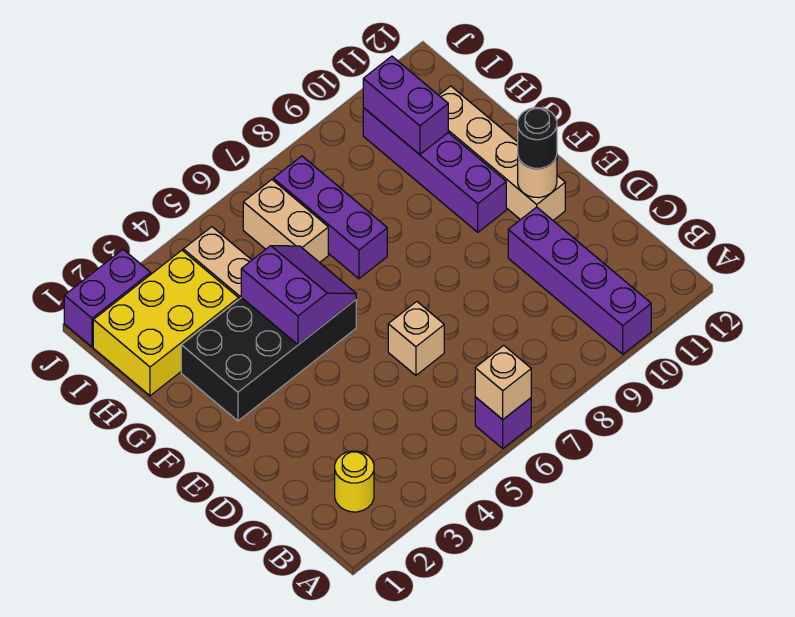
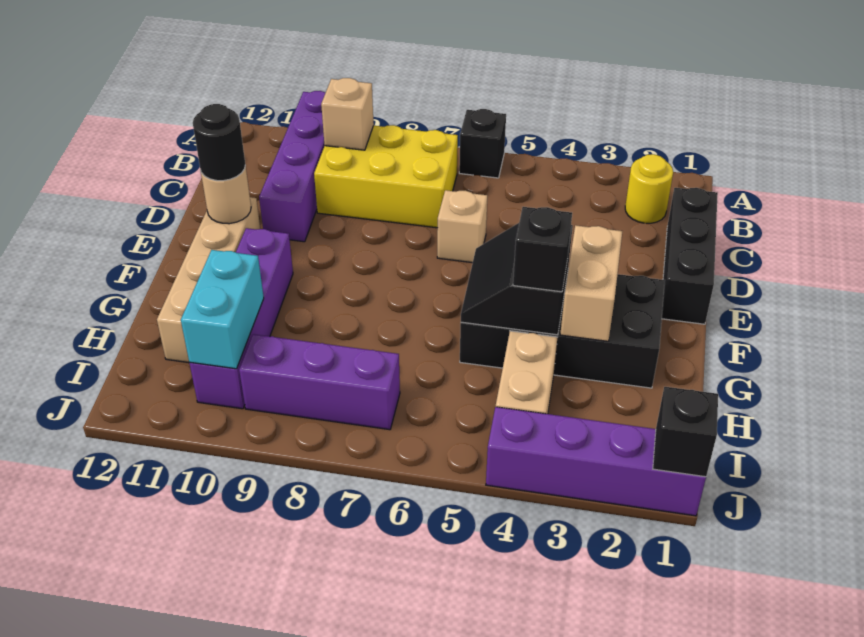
purple brick A6 level 1 -> black brick A6 level 1
tan brick A6 level 2 -> tan brick B9 level 2
none -> black brick C1:E1 level 1
purple slope F4:G5 level 2 top 4 -> black slope F4:G5 level 2 top 4
none -> black brick G4 level 3
purple brick G7:I7 level 1 -> purple brick I7:I9 level 1
yellow brick H1:I3 level 1 -> yellow brick B7:C9 level 1
tan brick H6:I6 level 1 -> tan brick F3:G3 level 2
purple brick H10:I10 level 2 -> cyan brick H10:I10 level 2
purple brick J1:J2 level 1 -> purple brick J1:J4 level 1
none -> black brick J1 level 2

